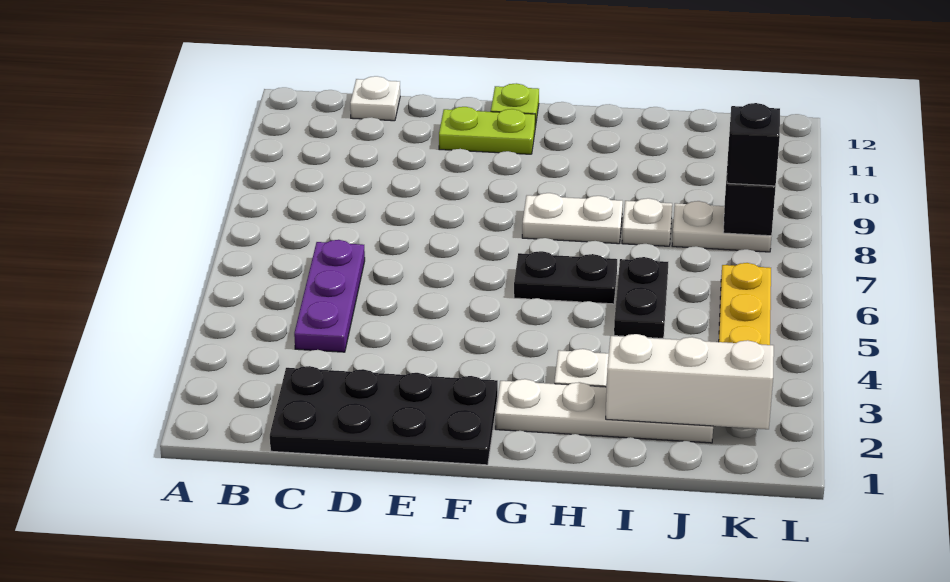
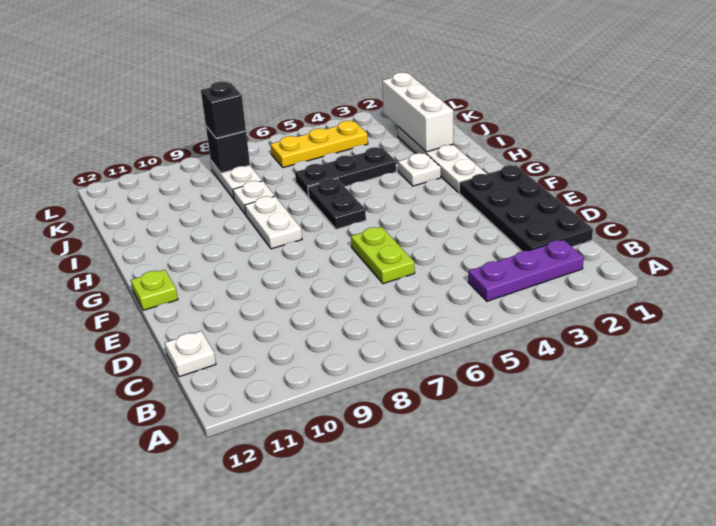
purple plate C4:C6 level 1 -> purple plate B2:B4 level 1
lime plate E11:F11 level 1 -> lime plate D6:E6 level 1
black plate I5:I6 level 1 -> black plate I4:I6 level 1

